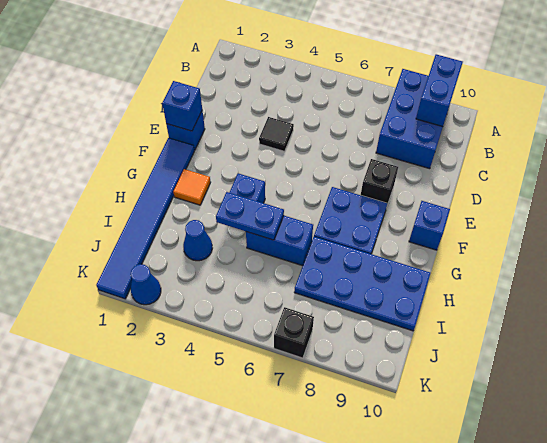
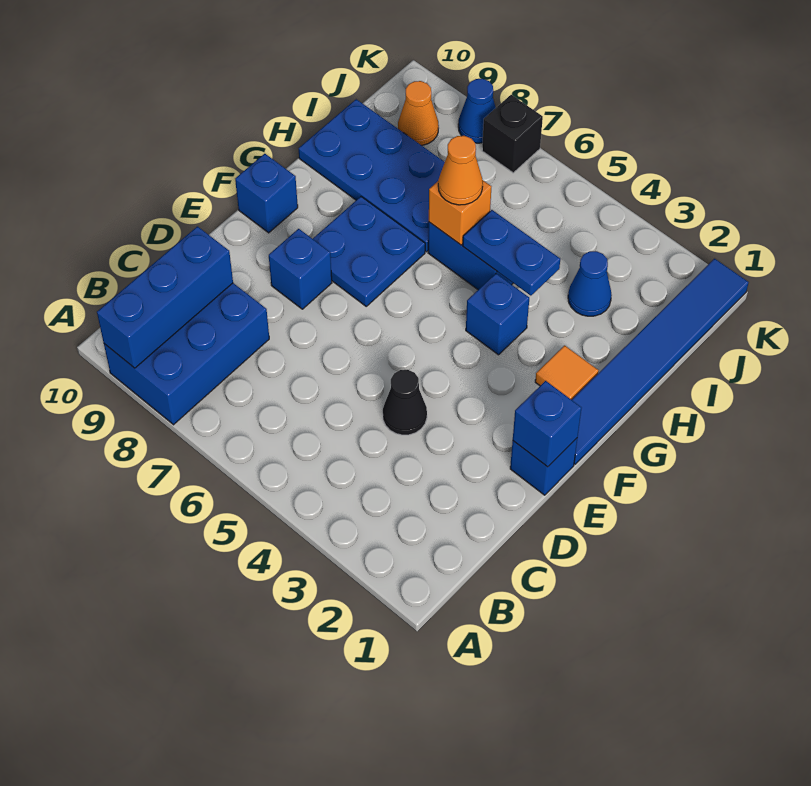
blue brick A9:B9 level 2 -> blue brick A9:C9 level 2
black tile D4 level 1 -> black cone D4 level 1
black brick E8 level 1 -> blue brick E8 level 1
none -> orange brick H6 level 2
none -> orange cone H6 level 3
none -> orange cone J9 level 1
blue cone K2 level 1 -> blue cone K8 level 1

